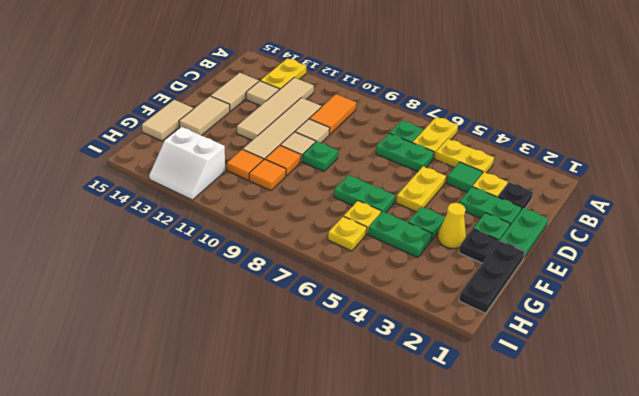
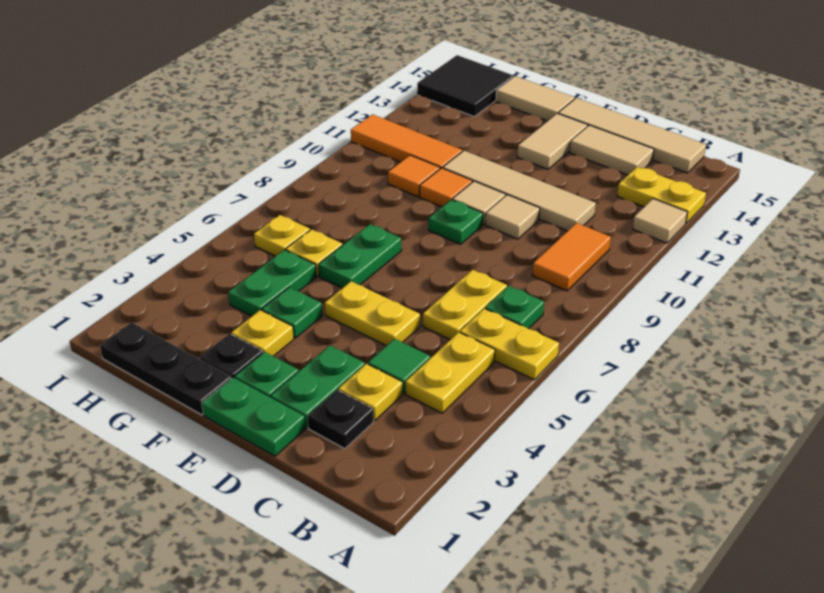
orange tile B10:C10 level 1 -> orange tile B9:B10 level 1
tan tile B12:E12 level 1 -> tan tile B15:E15 level 1
green plate C6:C7 level 1 -> yellow plate C6:C7 level 1
tan tile C13 level 1 -> tan tile A12 level 1
tan tile E14:F14 level 1 -> tan tile E13:E14 level 1
yellow cone F3 level 1 -> yellow plate F3 level 1
orange tile G11 level 1 -> orange tile G11:I11 level 1
white slope H12:I13 level 1 top H -> none
none -> black tile H14:I15 level 1

